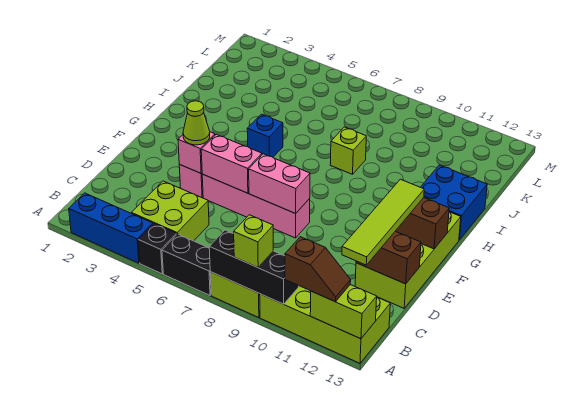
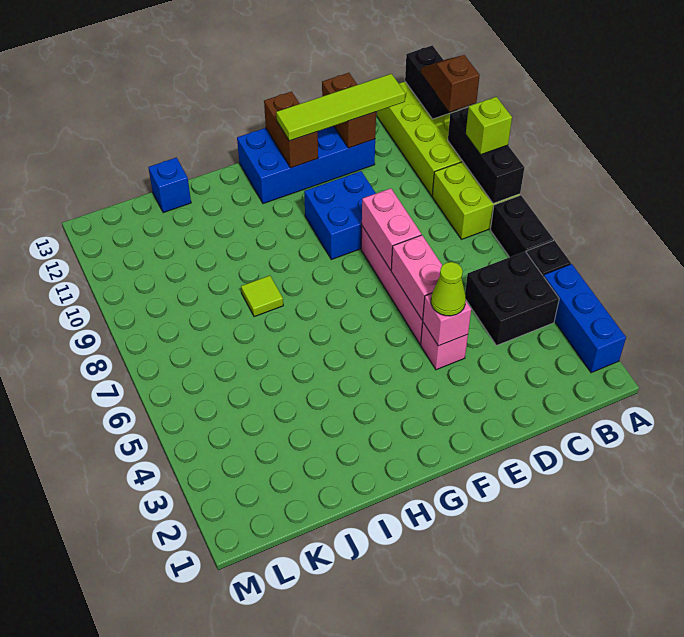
lime brick A12:A13 level 2 -> black brick A12:A13 level 2
lime brick B4:C5 level 1 -> black brick B4:C5 level 1
lime brick D12:G13 level 1 -> blue brick D12:G13 level 1
blue brick H5 level 1 -> blue brick J13 level 1
blue brick H12:I13 level 1 -> blue brick E9:F10 level 1
lime brick I8 level 1 -> lime tile I8 level 1

